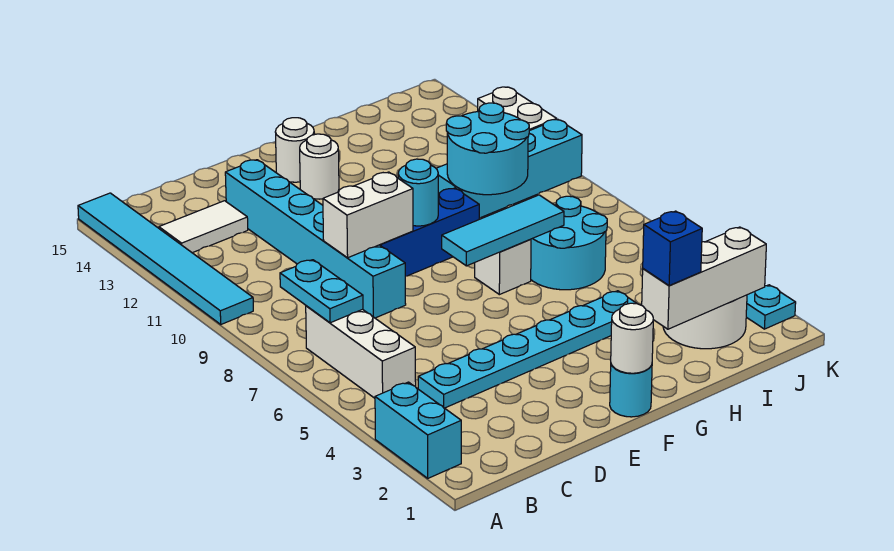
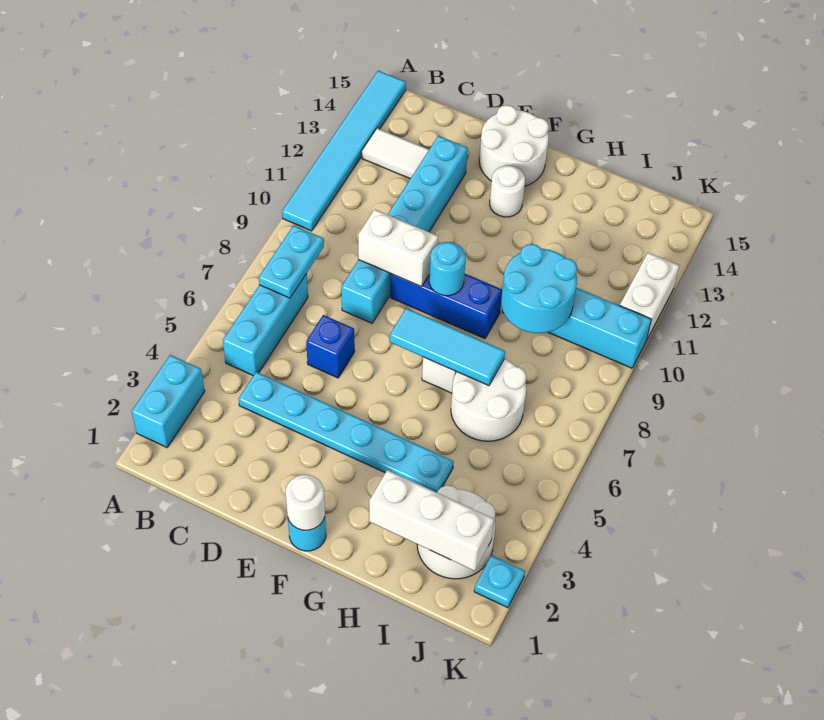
white brick B5:B7 level 1 -> cyan brick B5:B7 level 1
white round brick F14 level 1 -> white round brick E14:F15 level 1
blue brick H2 level 3 -> blue brick D6 level 1
cyan round brick H6:I7 level 1 -> white round brick H6:I7 level 1

